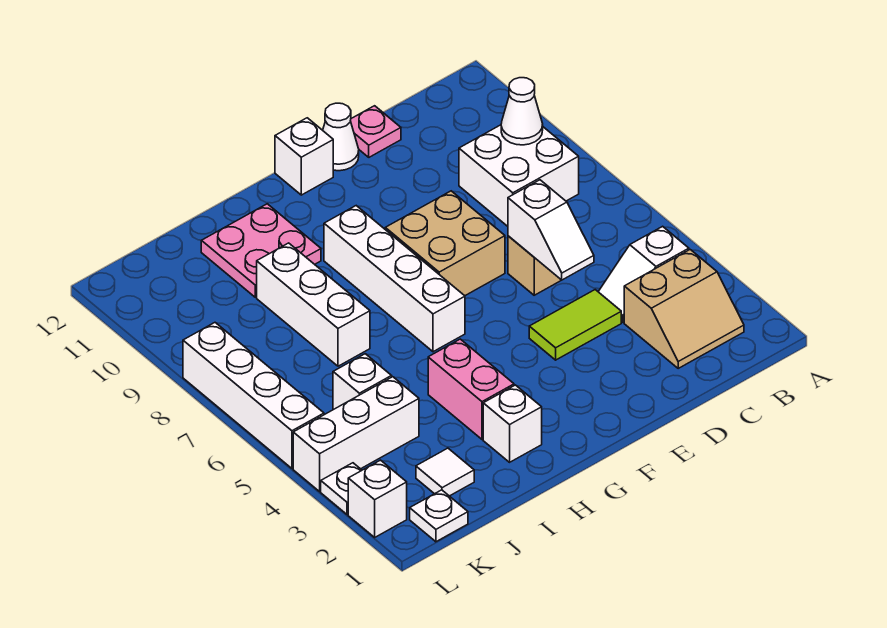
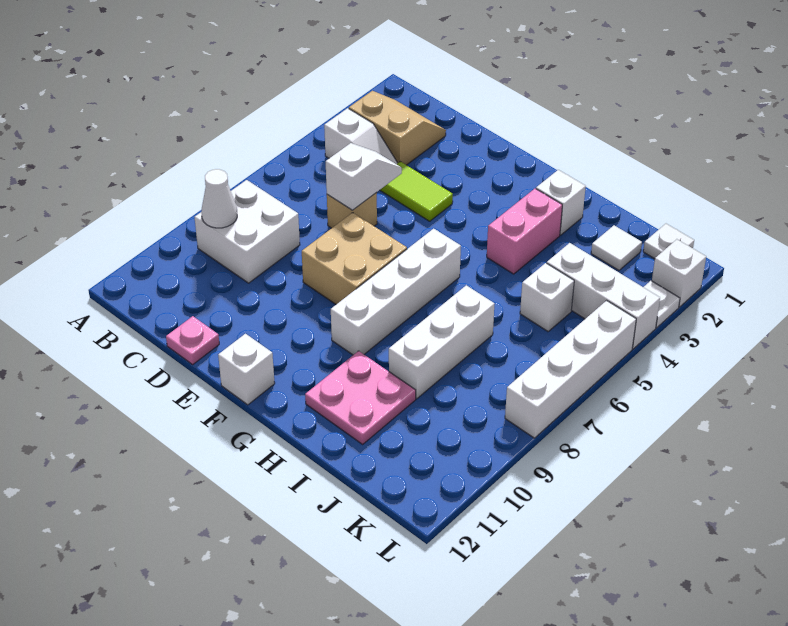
white cone E12 level 1 -> none

